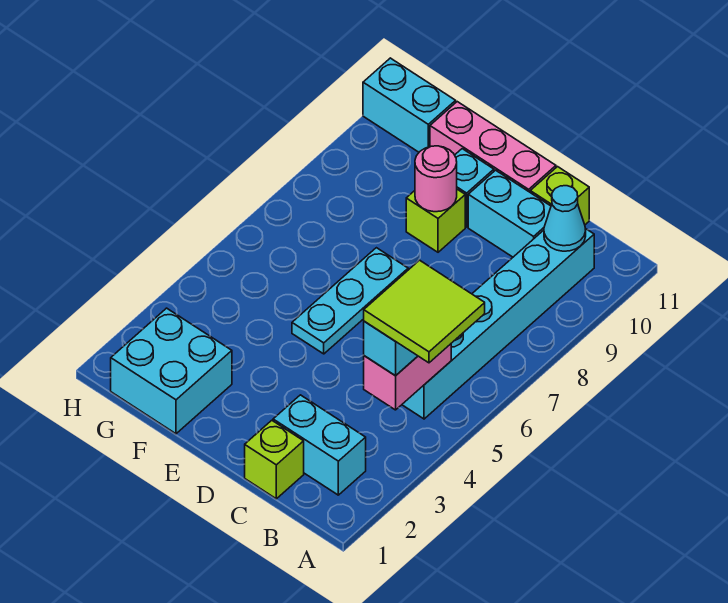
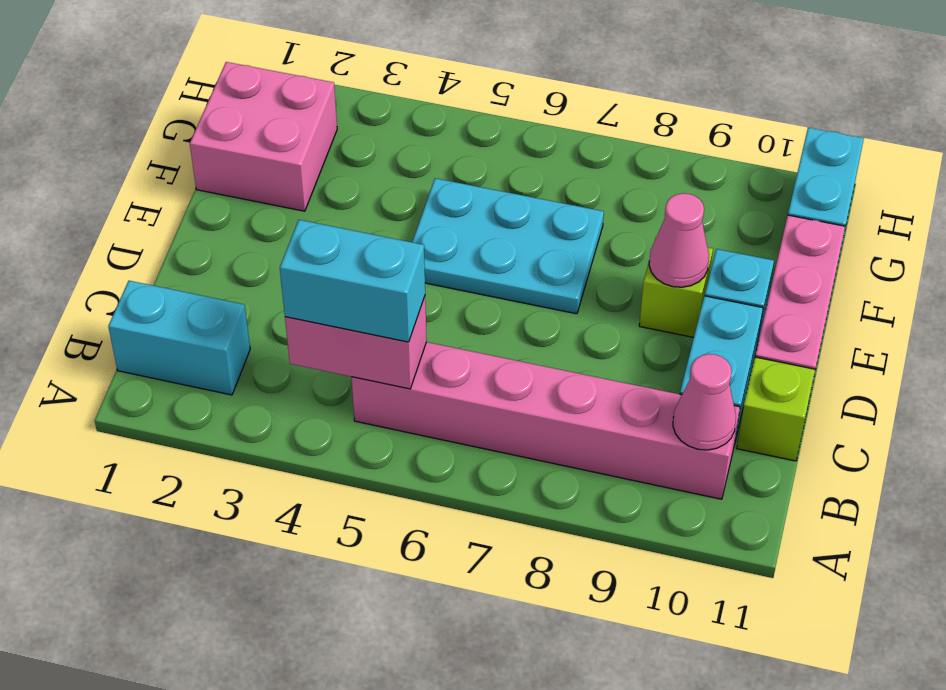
lime tile A4:B5 level 4 -> none
cyan brick B2:C2 level 1 -> cyan brick B1:B2 level 1
cyan brick B5:B10 level 1 -> pink brick B5:B10 level 1
cyan cone B10 level 2 -> pink cone B10 level 2
lime brick C1 level 1 -> none
cyan plate E5:E7 level 1 -> cyan plate E5:F7 level 1
pink round brick E9 level 2 -> pink cone E9 level 2
cyan brick F1:G2 level 1 -> pink brick F1:G2 level 1

